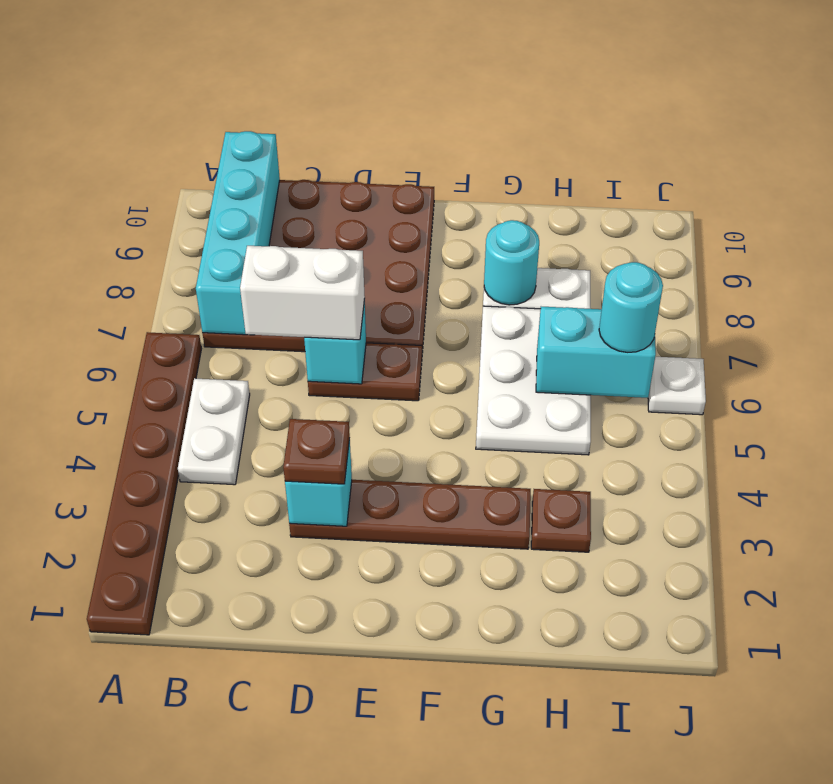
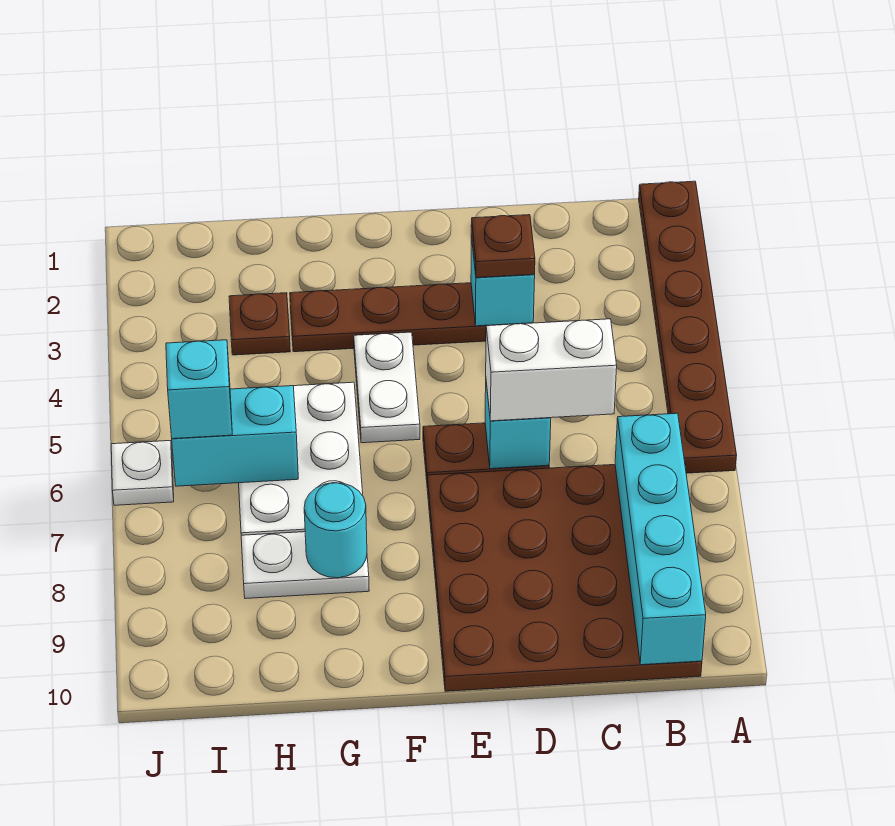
white plate B4:B5 level 1 -> white plate F4:F5 level 1
cyan round brick I6 level 3 -> cyan brick I6 level 3

